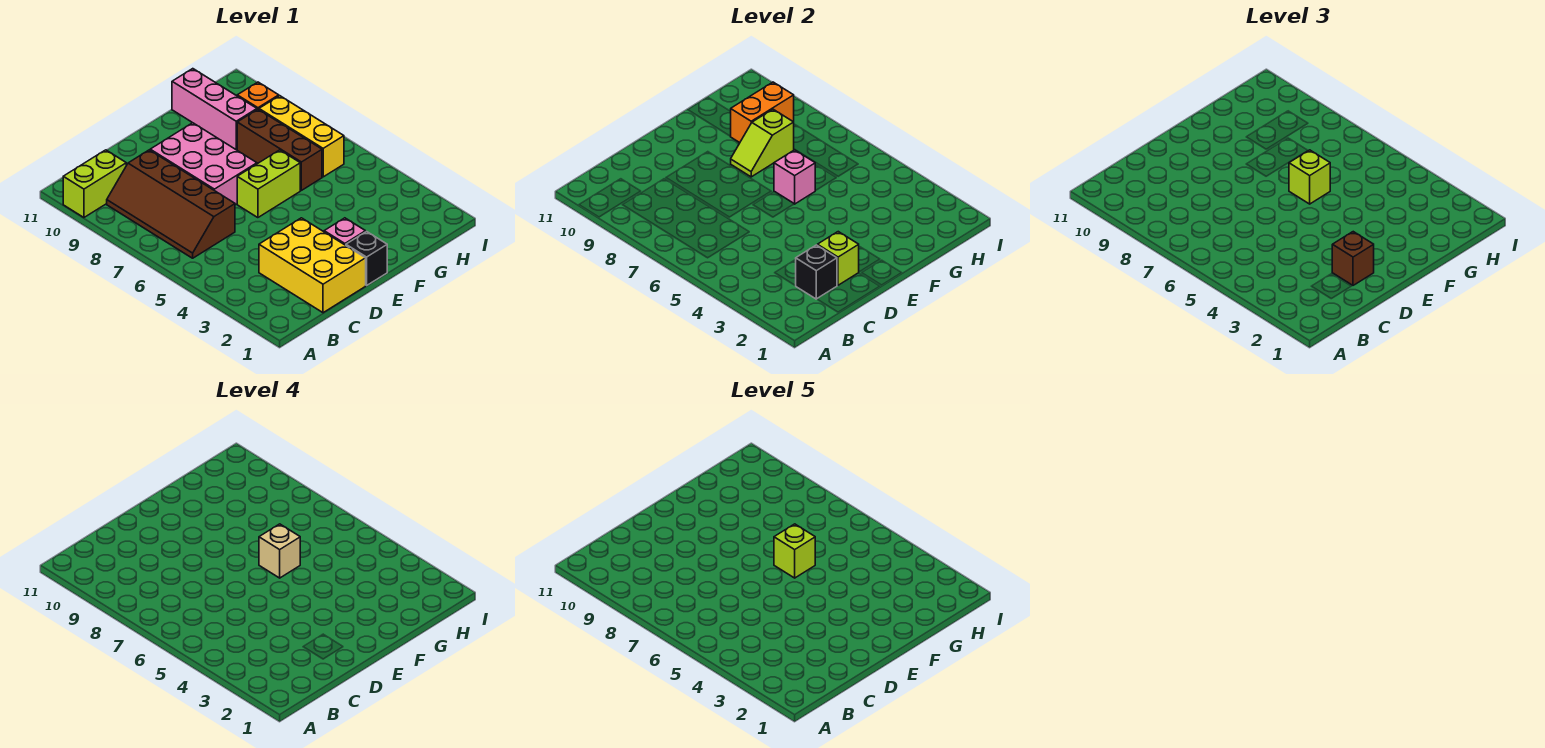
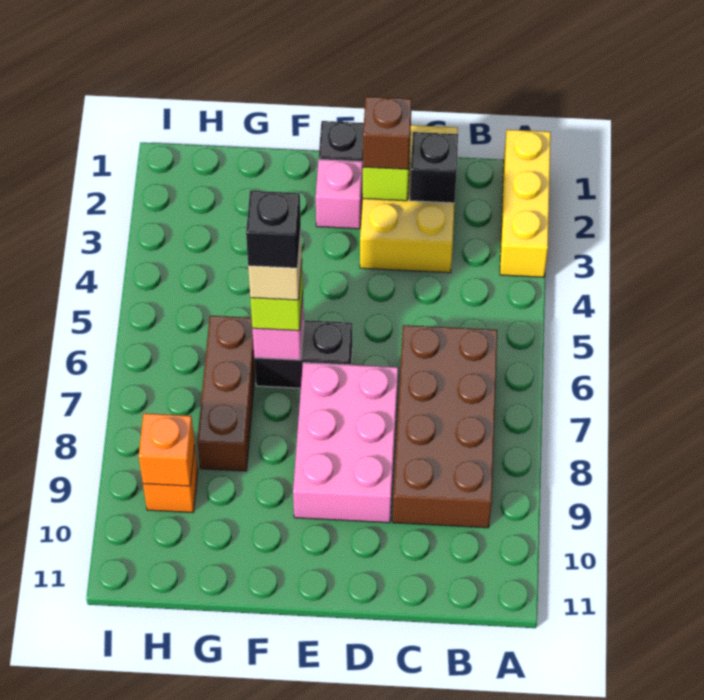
lime brick A10:B10 level 1 -> none
brown slope B6:C9 level 1 top C -> brown brick B6:C9 level 1
lime brick E6:F6 level 1 -> black brick E6:F6 level 1
lime brick F6 level 5 -> black brick F6 level 5
lime slope F8:G8 level 2 top G -> none
pink brick G9:G11 level 1 -> none
orange brick G9:H9 level 2 -> orange brick H9 level 2
yellow brick H6:H8 level 1 -> yellow brick A1:A3 level 1

